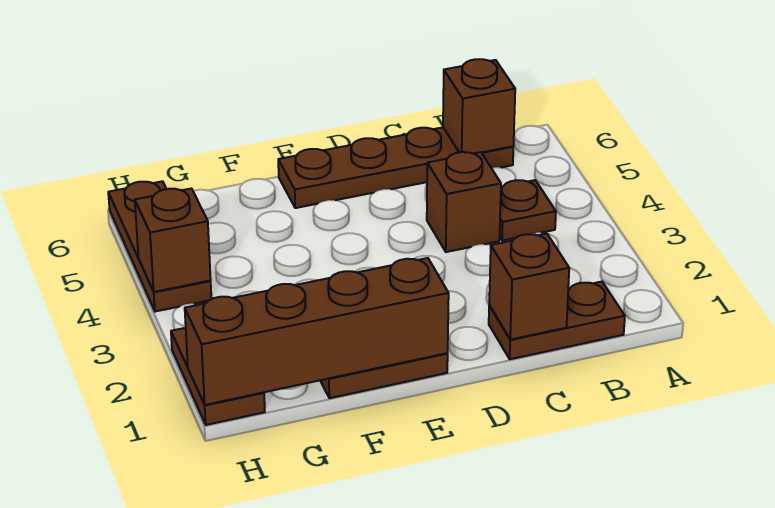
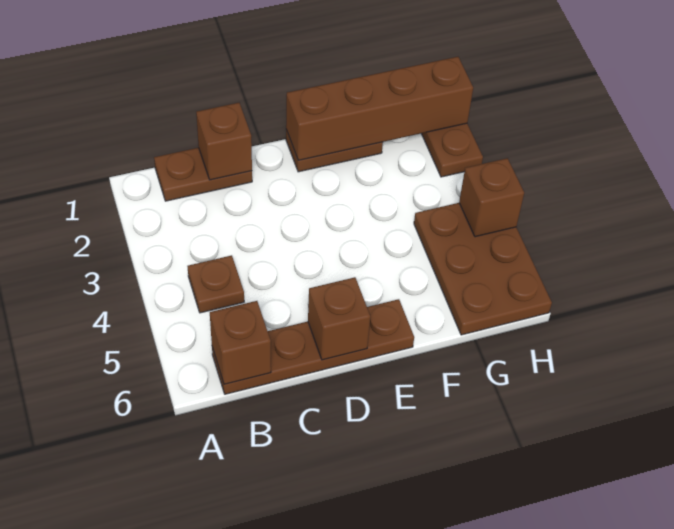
brown brick C4 level 1 -> brown brick D6 level 2
brown plate H4:H6 level 1 -> brown plate G4:H6 level 1

